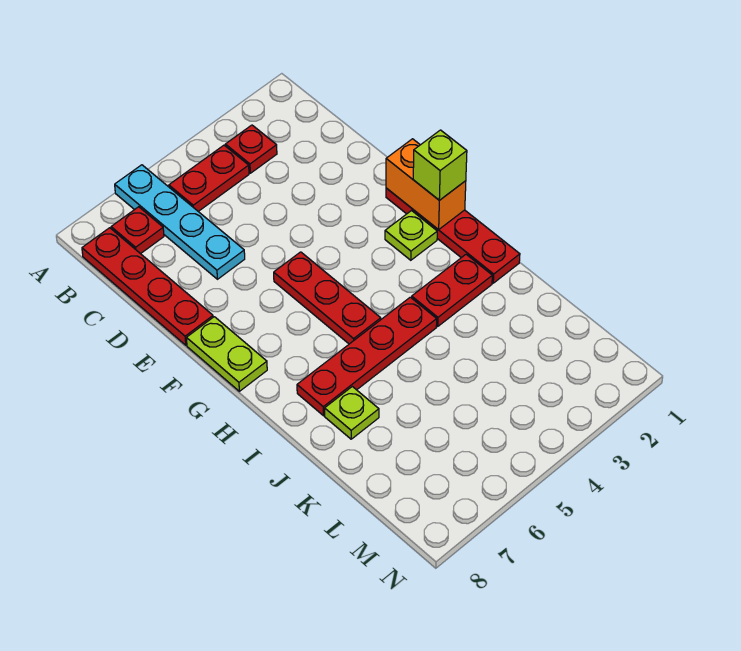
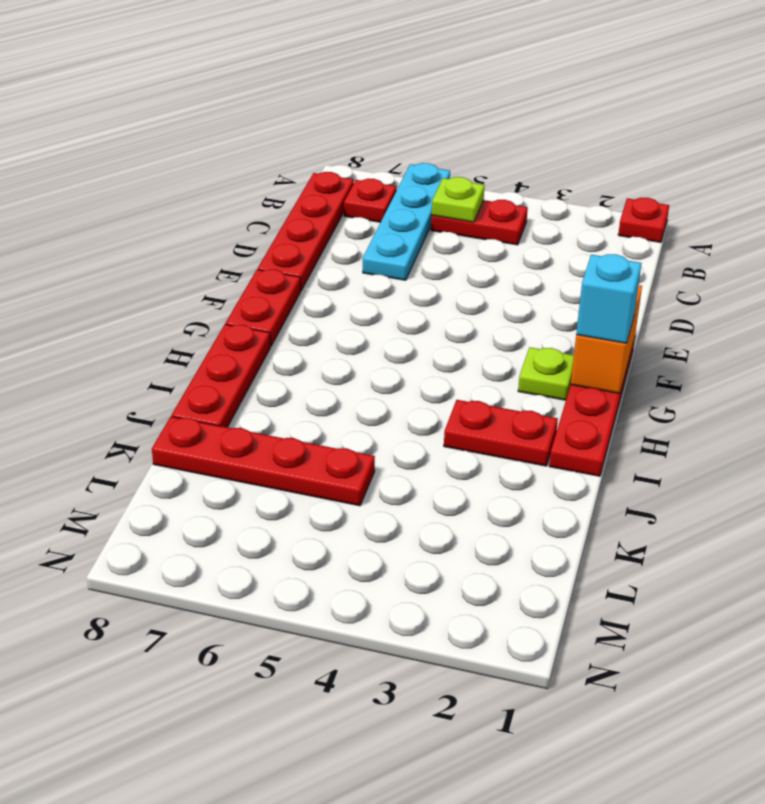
red plate B3 level 1 -> red plate A1 level 1
red plate F5:H5 level 1 -> red plate H8:J8 level 1
lime plate F8:G8 level 1 -> red plate F8:G8 level 1
lime brick G1 level 3 -> cyan brick G1 level 3
red plate I4:I7 level 1 -> red plate K5:K8 level 1
lime plate J7 level 1 -> lime plate B5 level 2

